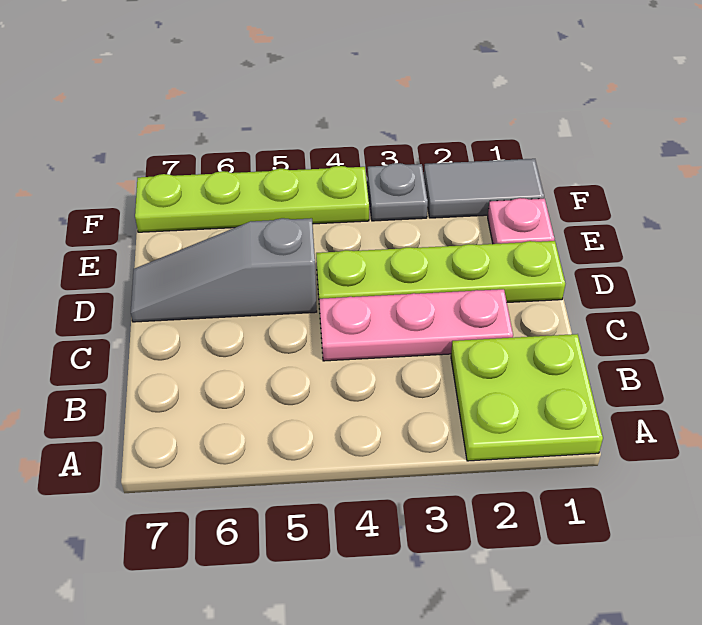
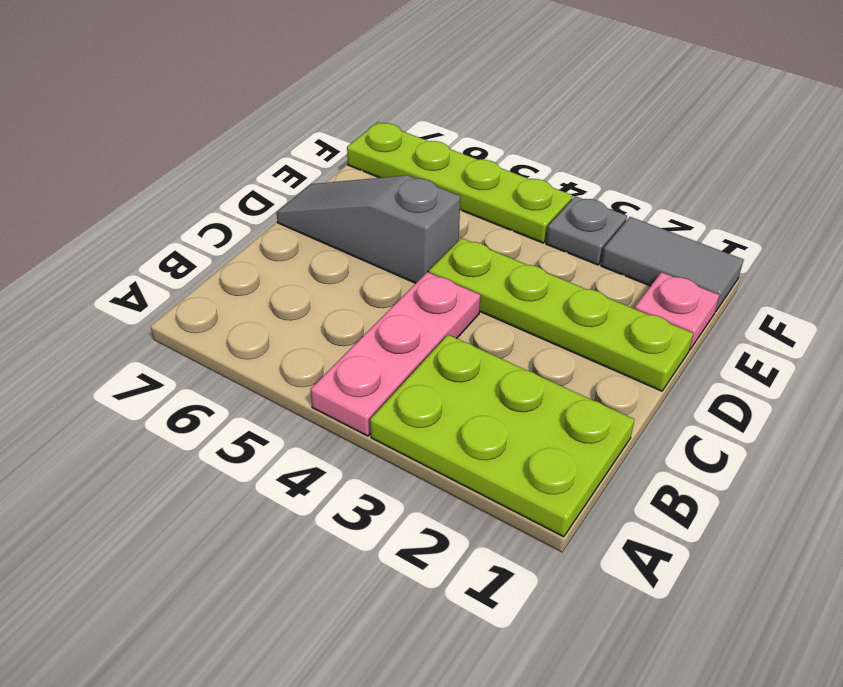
lime plate A1:B2 level 1 -> lime plate A1:B3 level 1
pink plate C2:C4 level 1 -> pink plate A4:C4 level 1

